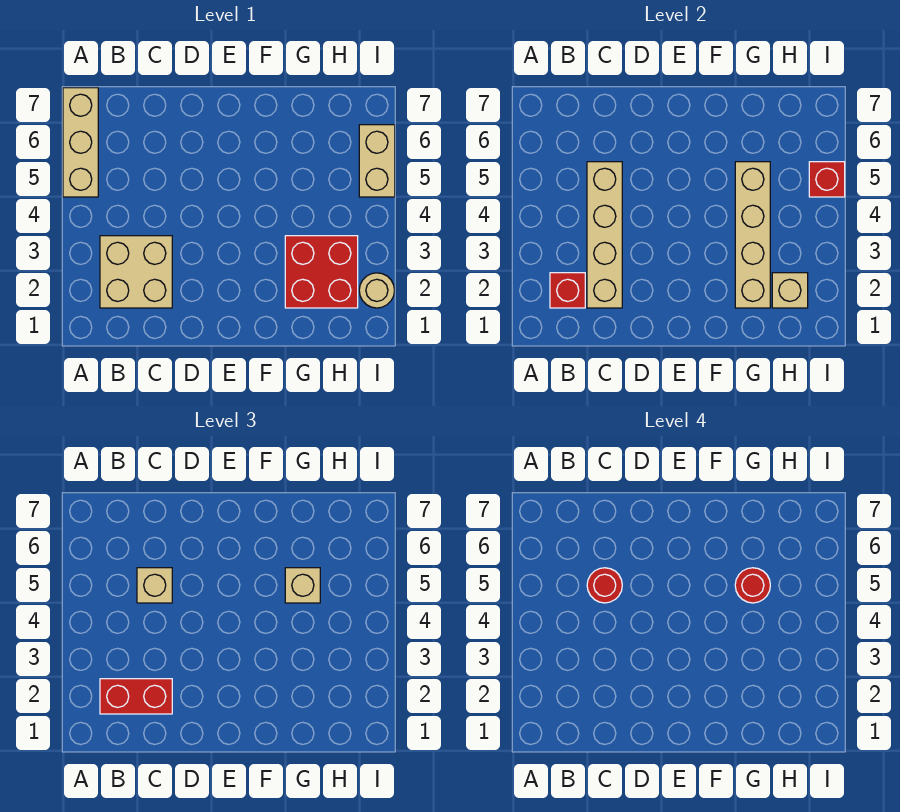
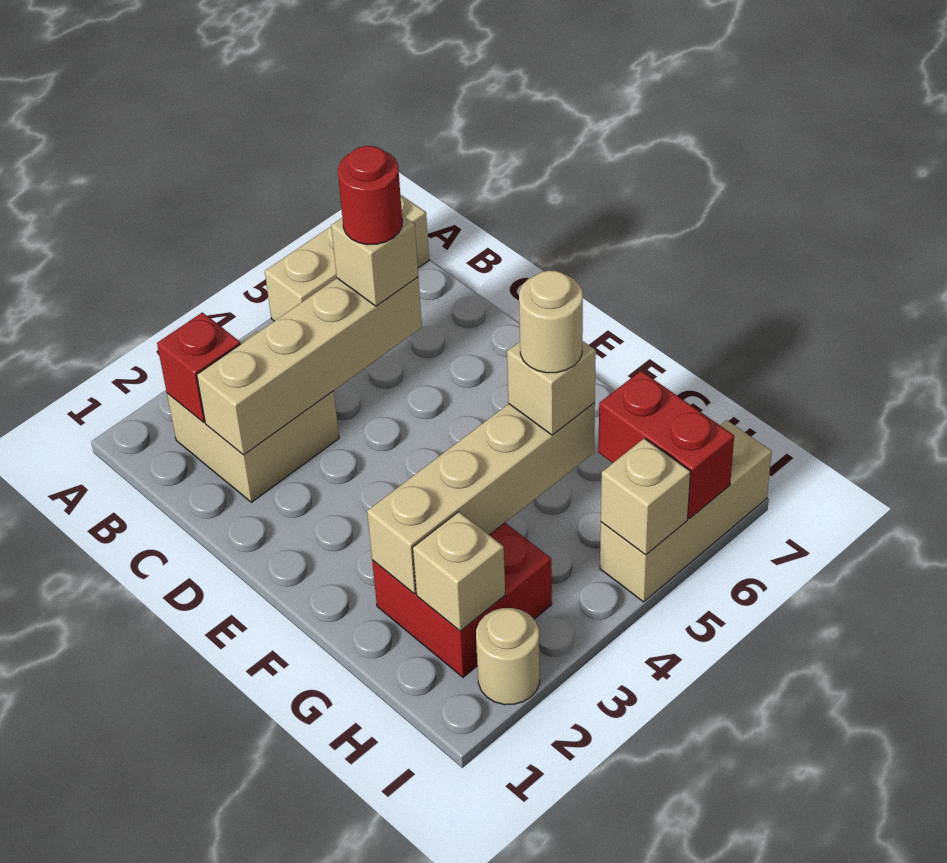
red brick B2:C2 level 3 -> red brick H6:I6 level 2
red round brick G5 level 4 -> tan round brick G5 level 4
tan brick I5:I6 level 1 -> tan brick I5:I7 level 1
red brick I5 level 2 -> tan brick I5 level 2

